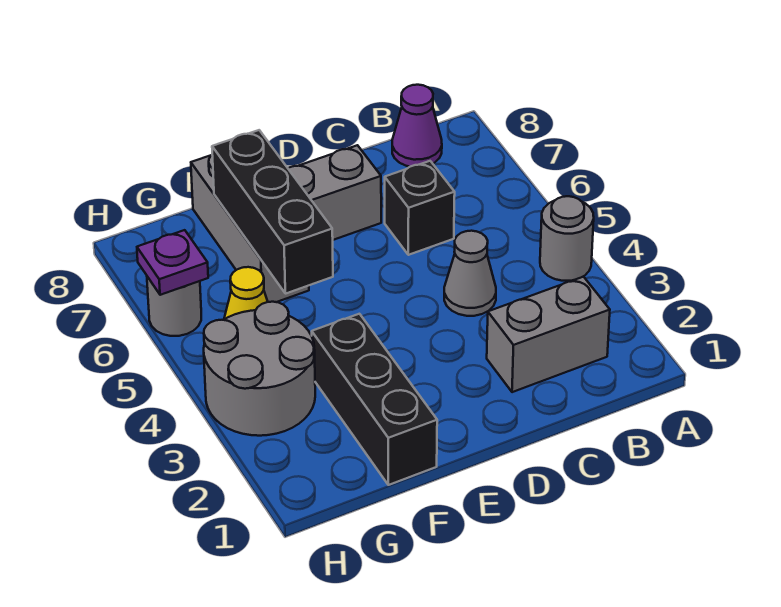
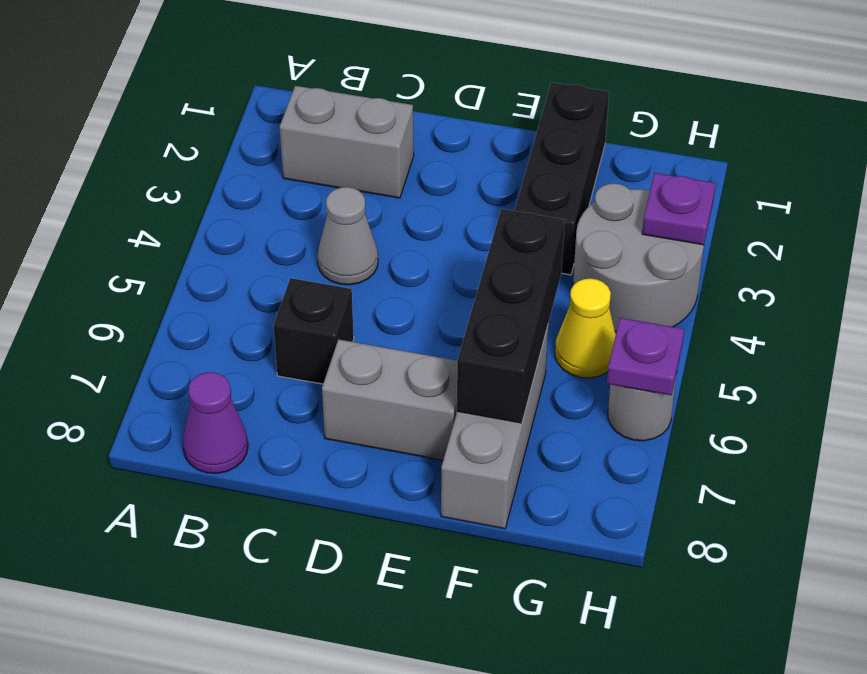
grey round brick A4 level 1 -> none
none -> purple plate H3 level 2

